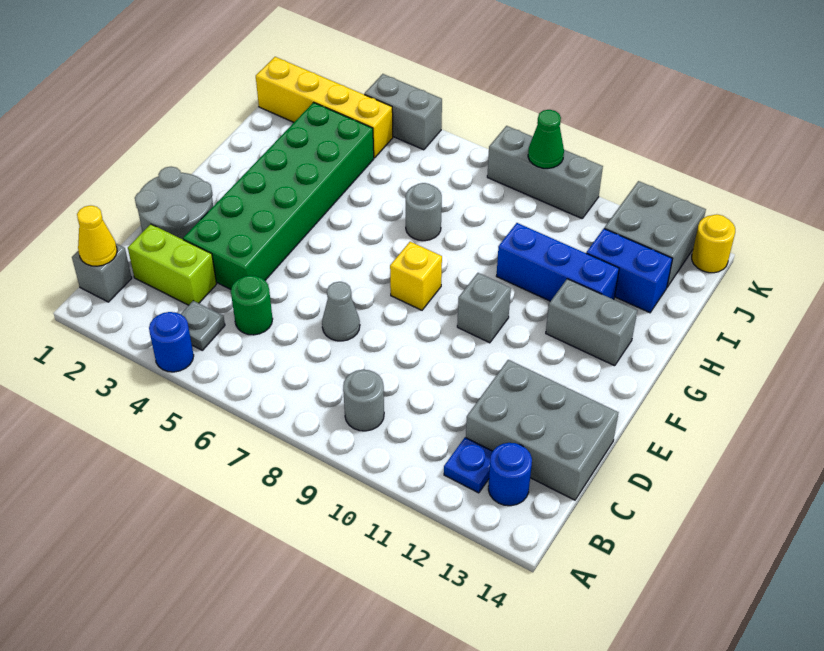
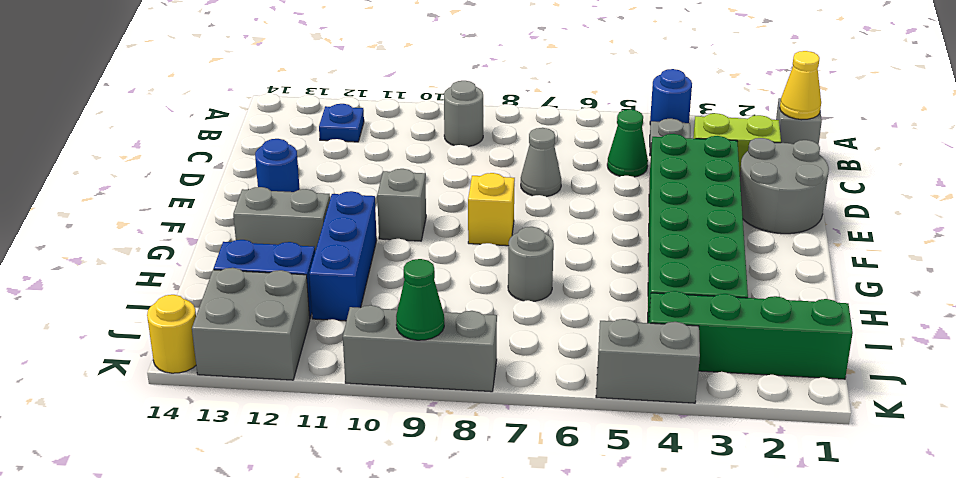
blue round brick B13 level 1 -> blue round brick E13 level 1
green round brick C5 level 1 -> green cone C5 level 1
grey brick C12:D14 level 1 -> none
blue brick H10:H12 level 1 -> blue brick G11:I11 level 1
yellow brick J1:J4 level 1 -> green brick J1:J4 level 1

